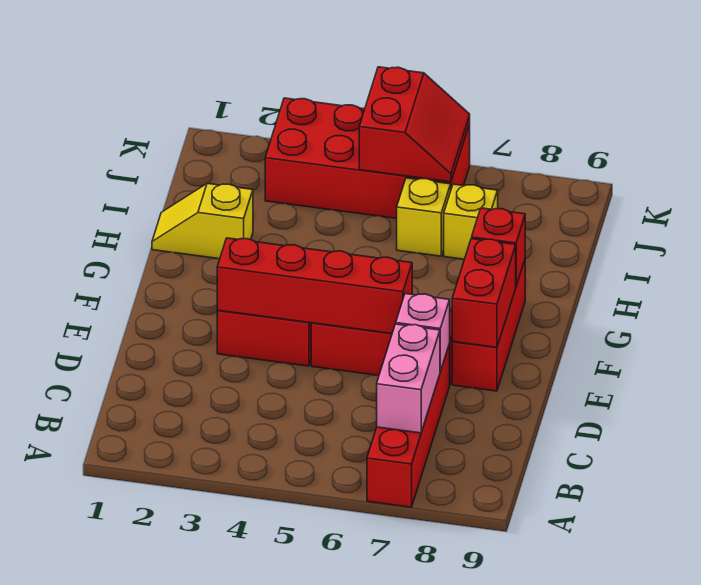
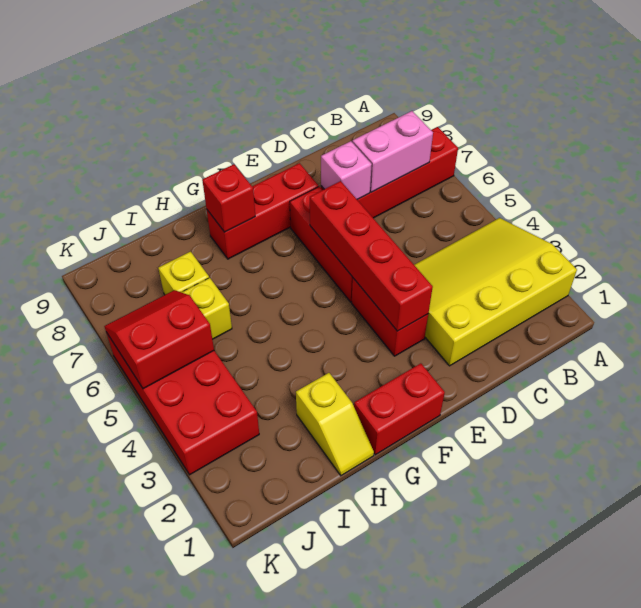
none -> yellow slope A2:D4 level 1 top 2
red brick E8:F8 level 2 -> red brick F1:G1 level 1

